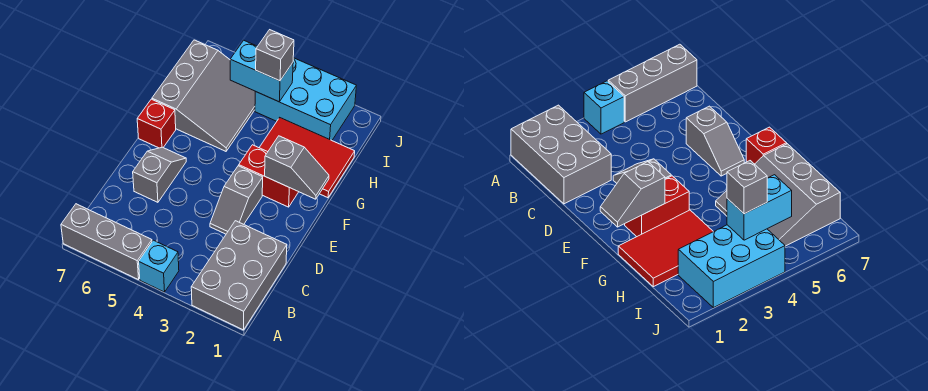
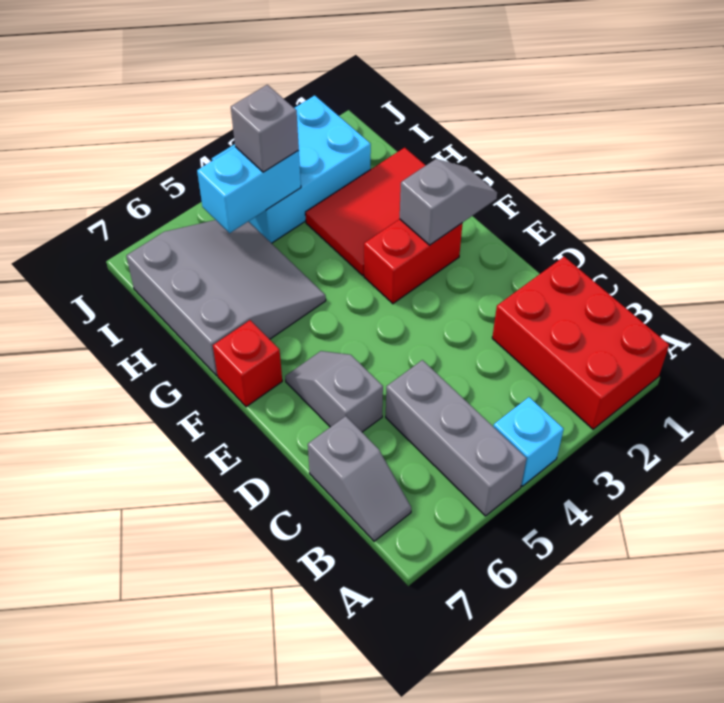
grey brick A1:C2 level 1 -> red brick A1:C2 level 1
grey brick A5:A7 level 1 -> grey brick A5:C5 level 1
grey slope D3:E3 level 1 top E -> grey slope B7:C7 level 1 top C

